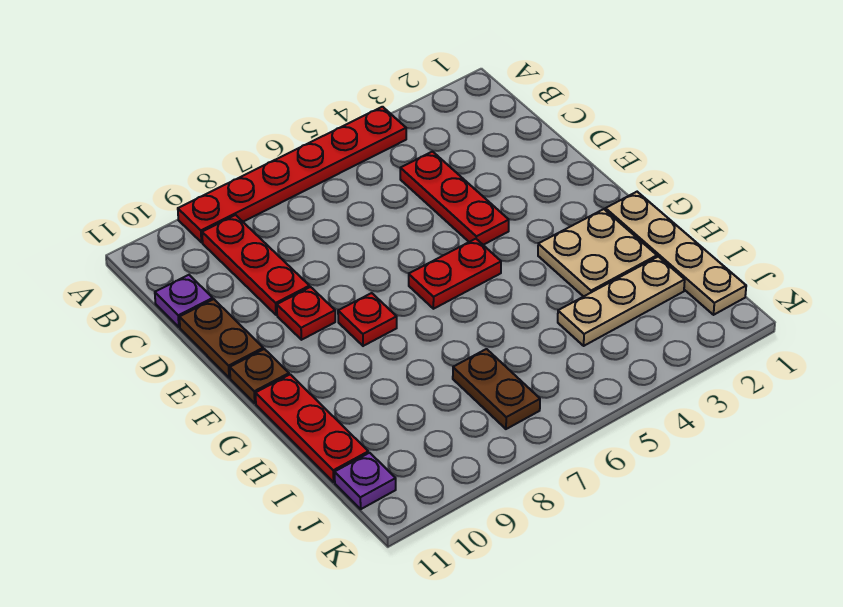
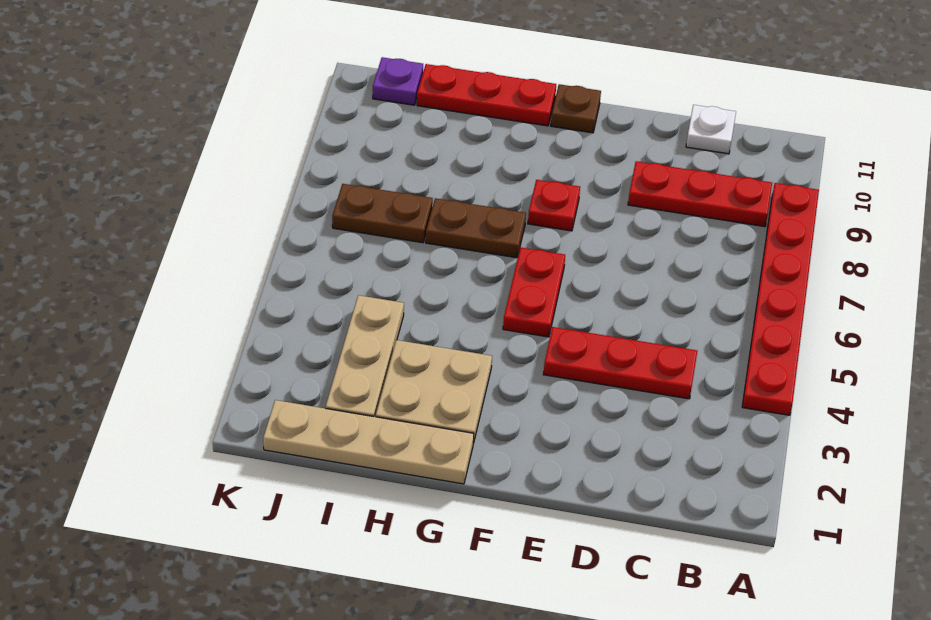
purple plate C11 level 1 -> white plate C11 level 1
brown plate D11:E11 level 1 -> brown plate G7:H7 level 1
red plate E9 level 1 -> none

